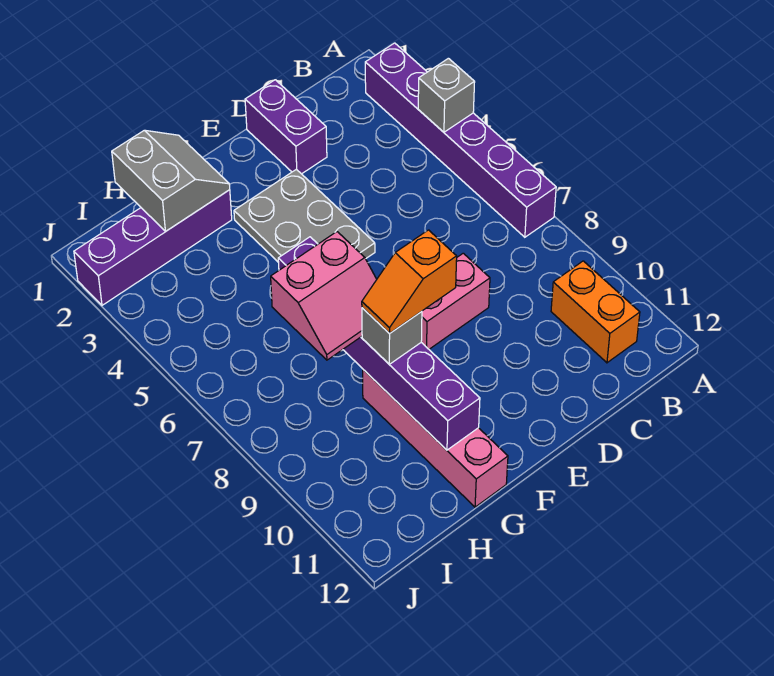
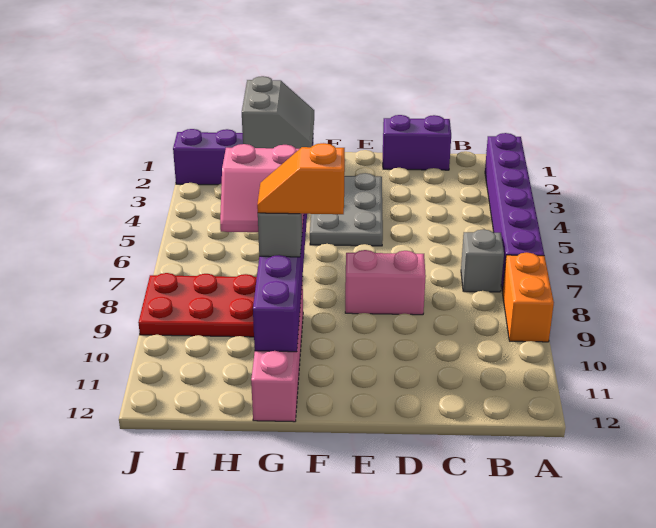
grey brick A4 level 2 -> grey brick B7 level 1
orange brick B10:B11 level 1 -> orange brick A8:A9 level 1
purple brick D1:D2 level 1 -> purple brick C1:D1 level 1
none -> red plate H8:J9 level 1

